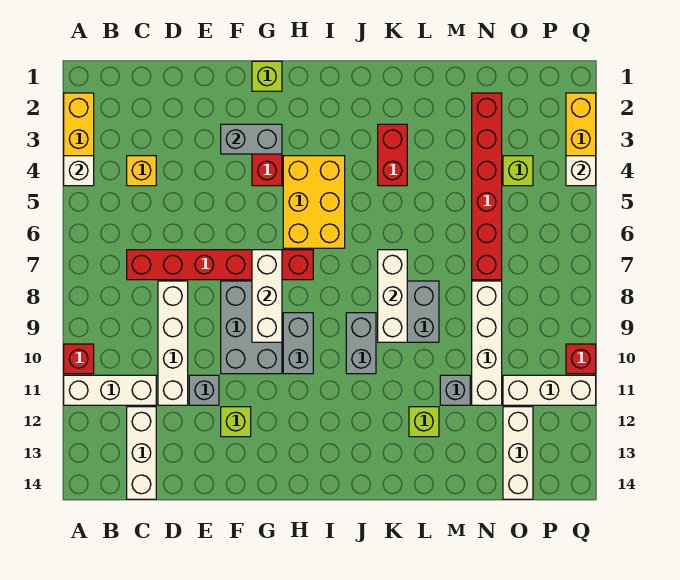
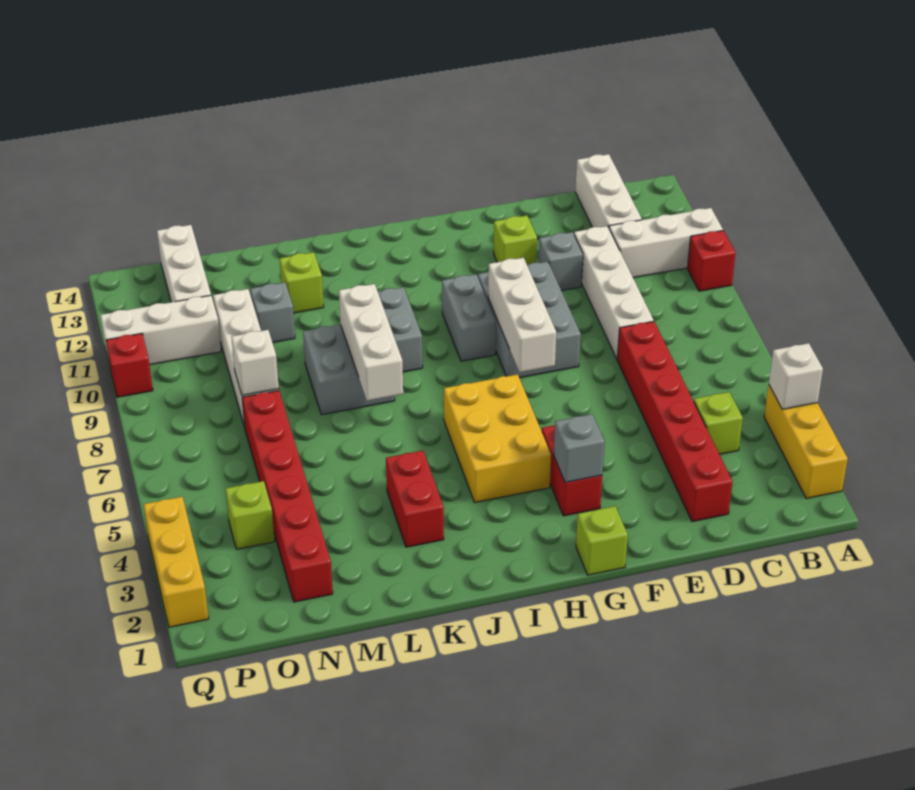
yellow brick C4 level 1 -> lime brick C4 level 1
red brick C7:H7 level 1 -> red brick D2:D7 level 1
grey brick F3:G3 level 2 -> grey brick G3 level 2
white brick Q4 level 2 -> white brick N8 level 2

